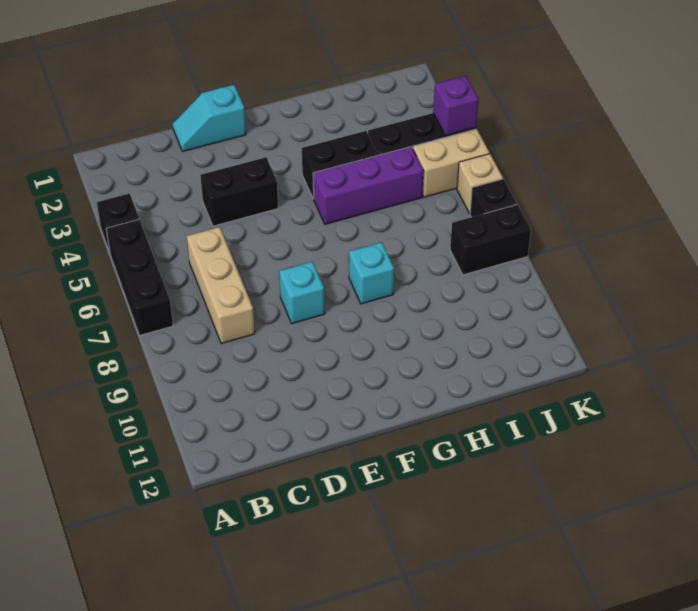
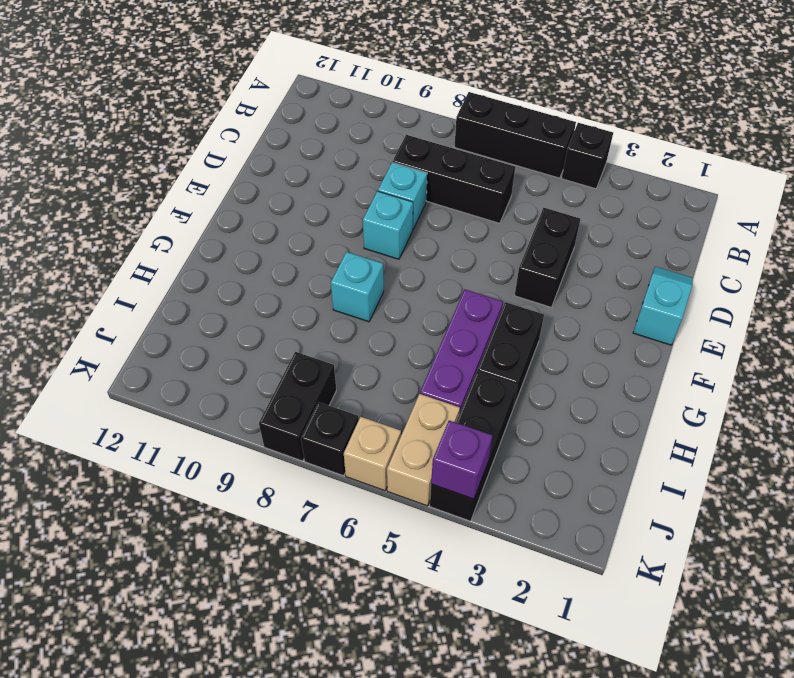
tan brick C6:C8 level 1 -> black brick C6:C8 level 1
none -> cyan brick D8 level 1

